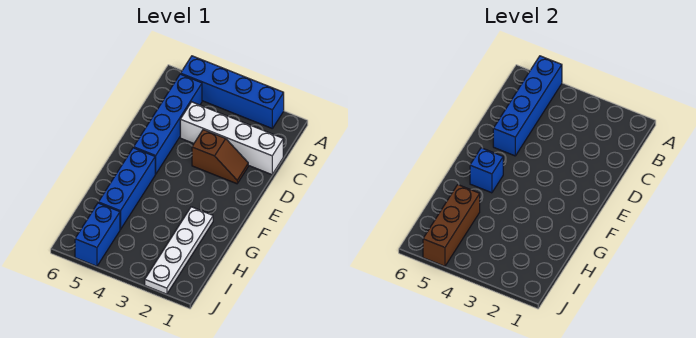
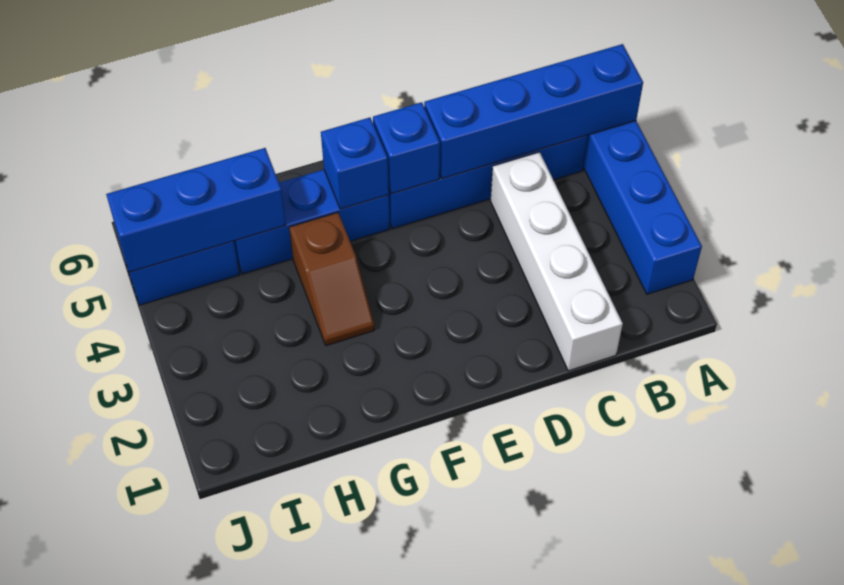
brown slope D2:D3 level 1 top 3 -> brown slope G3:G4 level 1 top 4
none -> blue brick E5 level 2
white plate G2:J2 level 1 -> none
brown brick H5:J5 level 2 -> blue brick H5:J5 level 2

